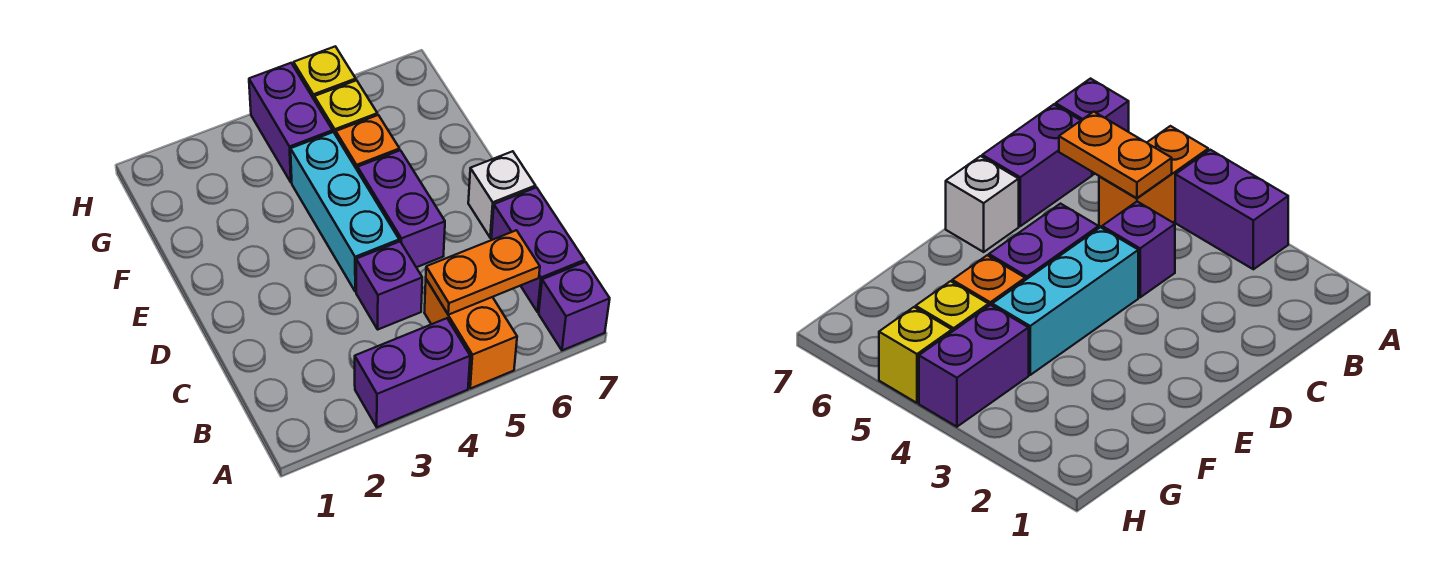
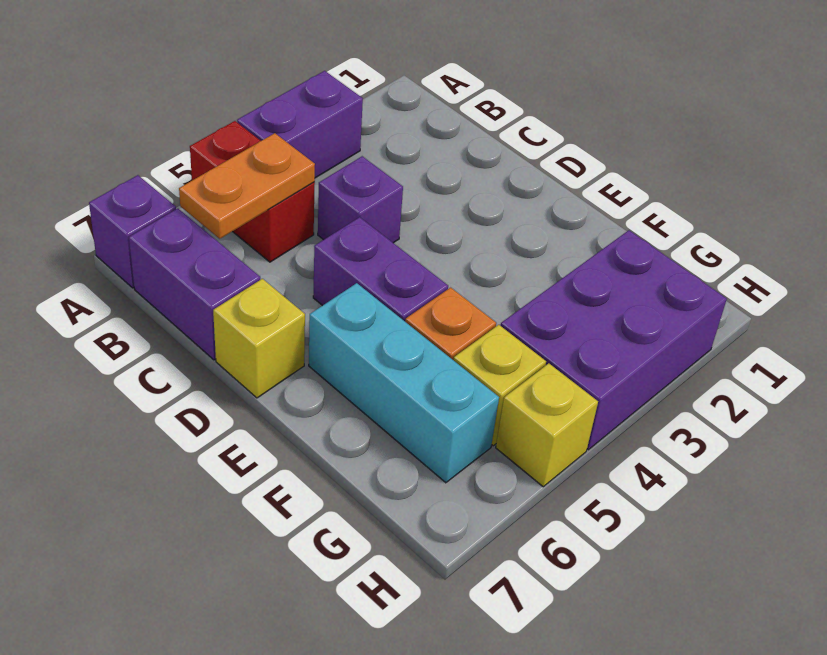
orange brick A5:B5 level 1 -> red brick A5:B5 level 1
cyan brick D4:F4 level 1 -> cyan brick E6:G6 level 1
white brick D7 level 1 -> yellow brick D7 level 1
purple brick G4:H4 level 1 -> purple brick G2:H4 level 1

